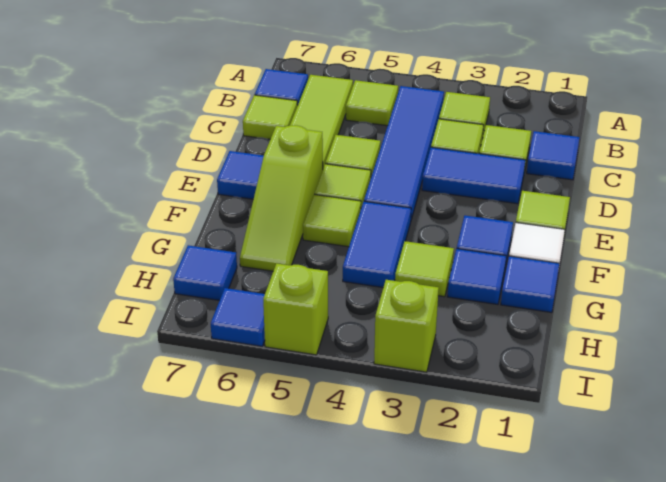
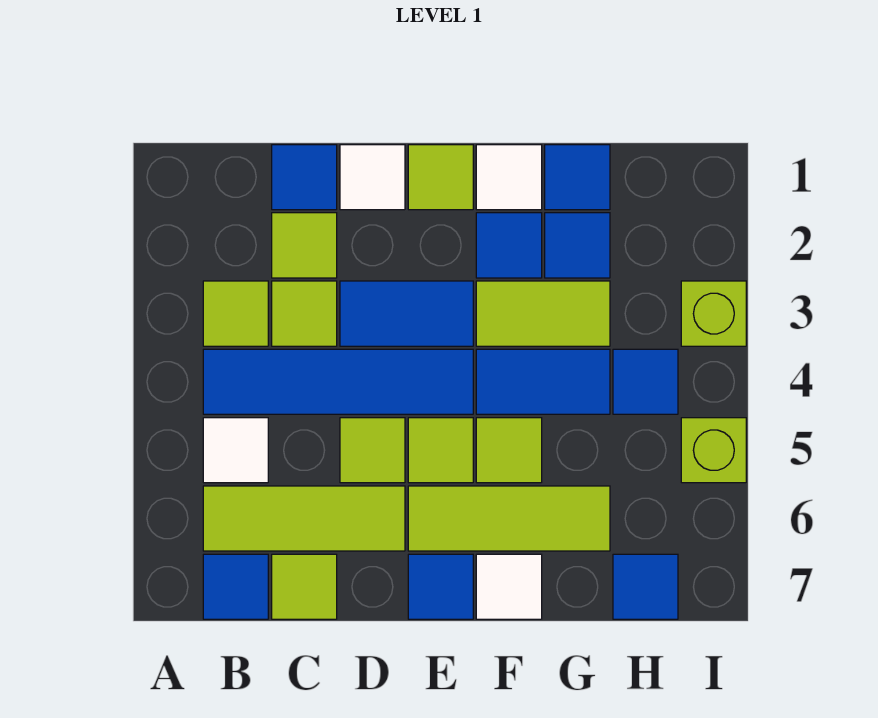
lime tile B5 level 1 -> white tile B5 level 1
none -> white tile D1 level 1
blue tile D2:D3 level 1 -> blue tile D3:E3 level 1
lime slope E6:G6 level 1 top E -> lime tile E6:G6 level 1
none -> white tile F7 level 1
lime tile G3 level 1 -> lime tile F3:G3 level 1
blue tile I6 level 1 -> blue tile H4 level 1

